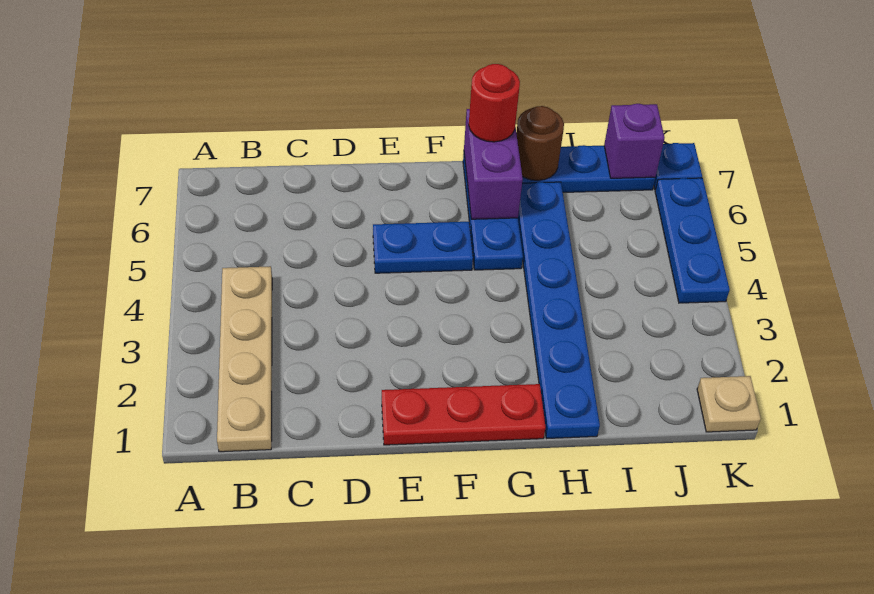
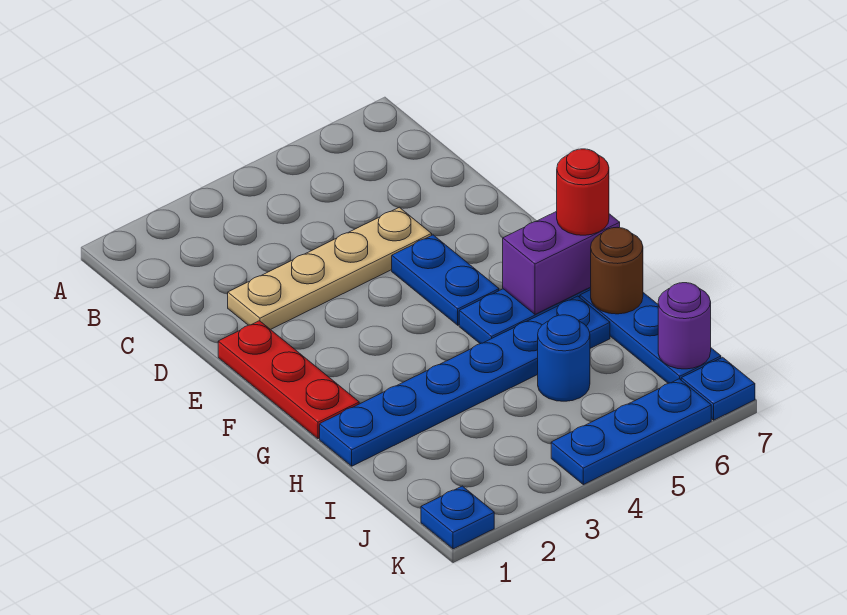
tan plate B1:B4 level 1 -> tan plate D2:D5 level 1
none -> blue round brick I5 level 1
purple brick J7 level 2 -> purple round brick J7 level 2
tan plate K1 level 1 -> blue plate K1 level 1

